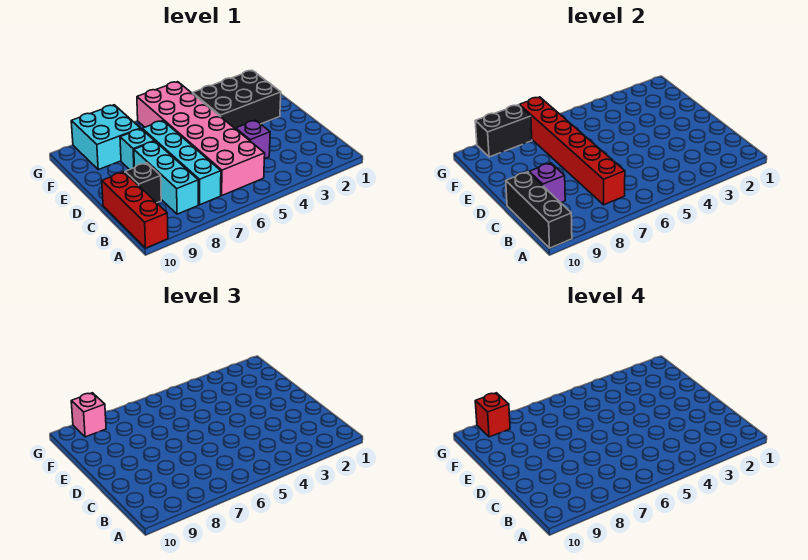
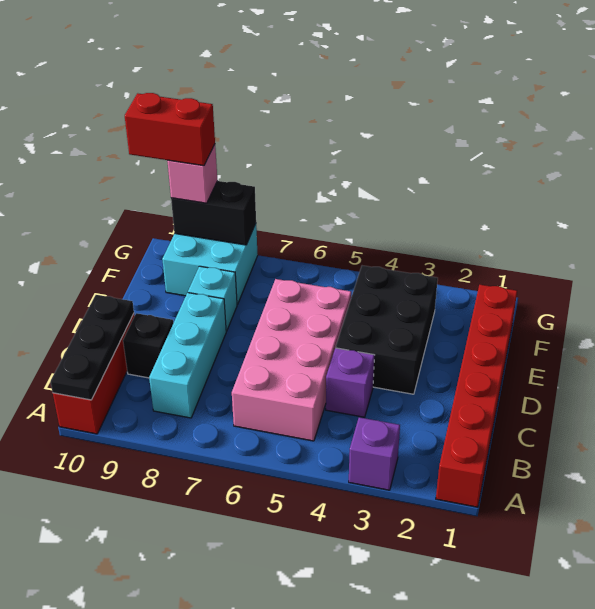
black brick A10:C10 level 2 -> black plate A10:C10 level 2
pink brick B5:G6 level 1 -> pink brick B5:E6 level 1
cyan brick B7:E7 level 1 -> none
red brick B7:G7 level 2 -> red brick A1:F1 level 1
purple brick C9 level 2 -> purple brick A3 level 1
black brick E2:F4 level 1 -> black brick D3:F4 level 1
red brick G9 level 4 -> red brick G9:G10 level 4

